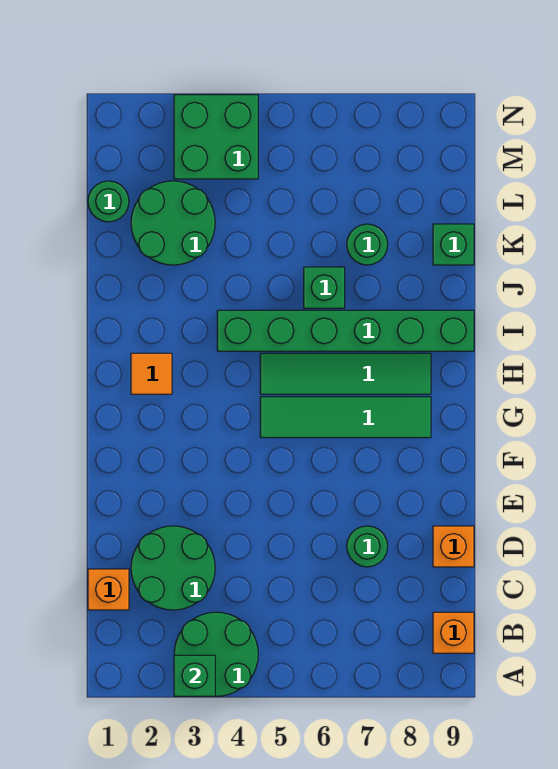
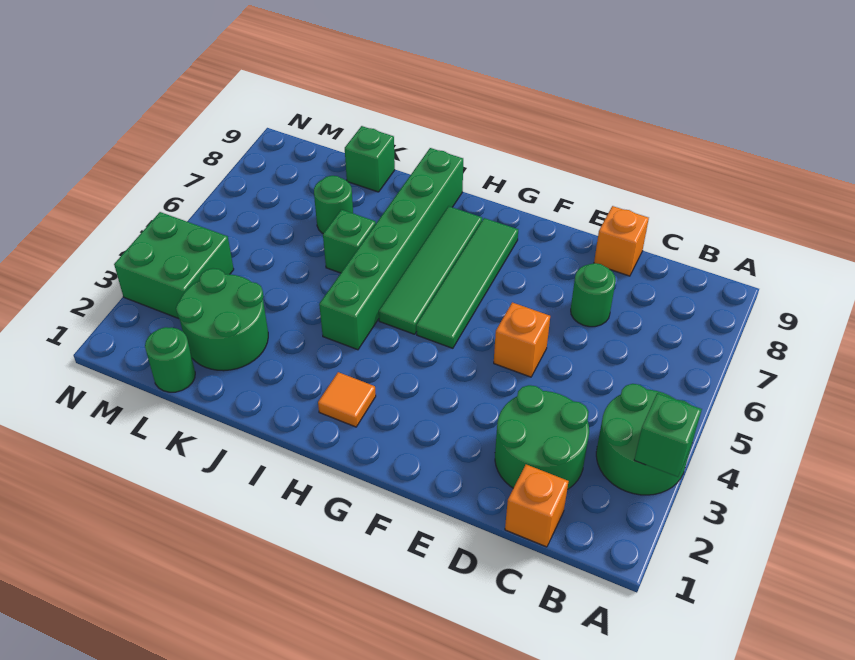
orange brick B9 level 1 -> orange brick E5 level 1

